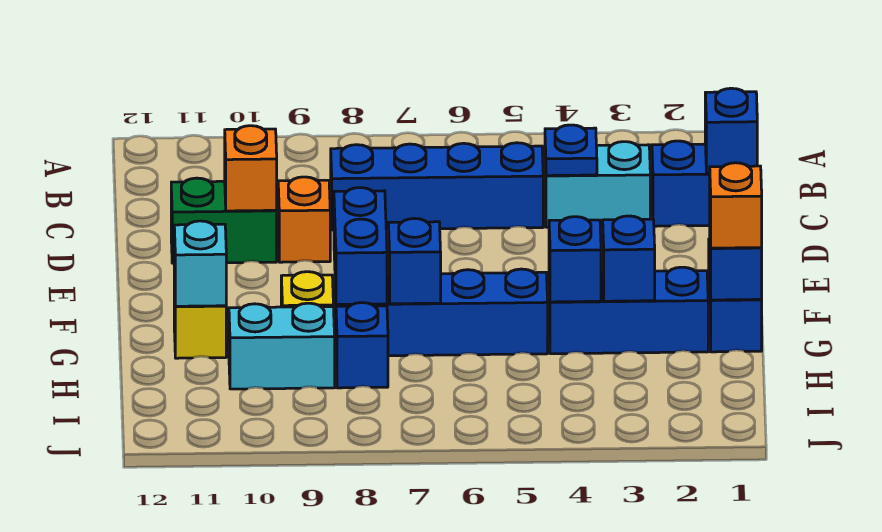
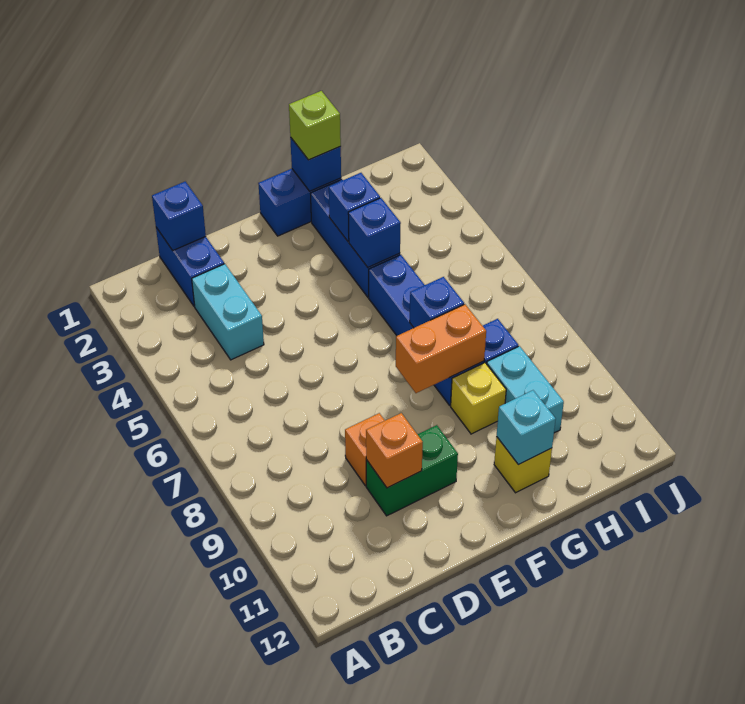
blue plate C4 level 2 -> none
blue brick C5:C8 level 1 -> none
green brick D10:D11 level 1 -> green brick D10:E10 level 1
blue brick F8:G8 level 2 -> orange brick F8:G8 level 2
orange brick G1 level 3 -> lime brick G1 level 3

